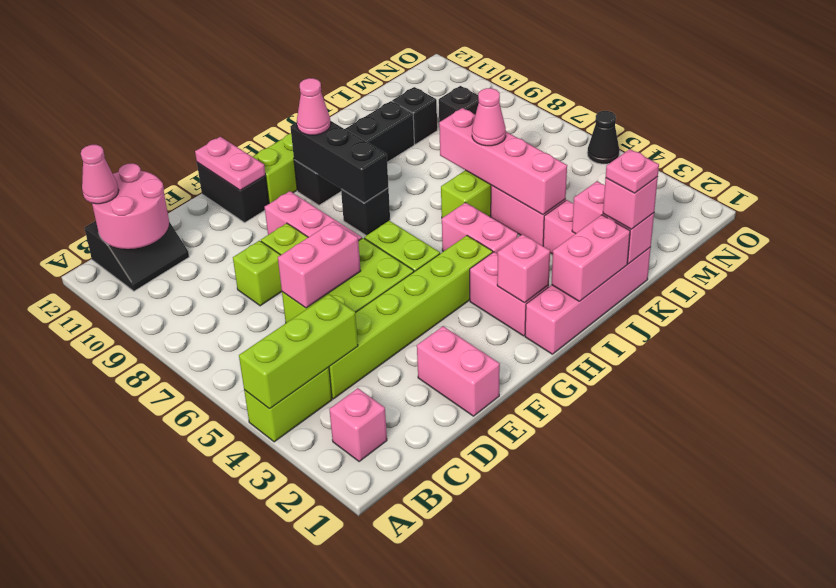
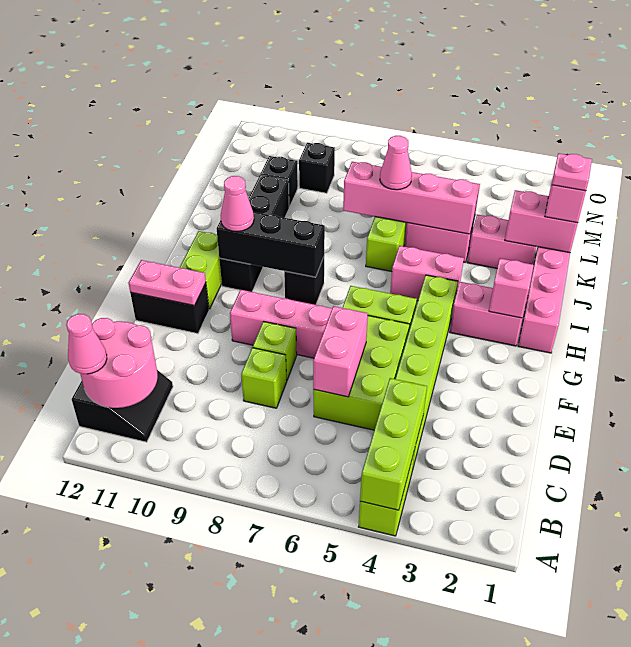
pink brick B2 level 1 -> none
pink brick E1:E2 level 1 -> none
pink brick I1:J1 level 2 -> none
black cone O5 level 1 -> none

